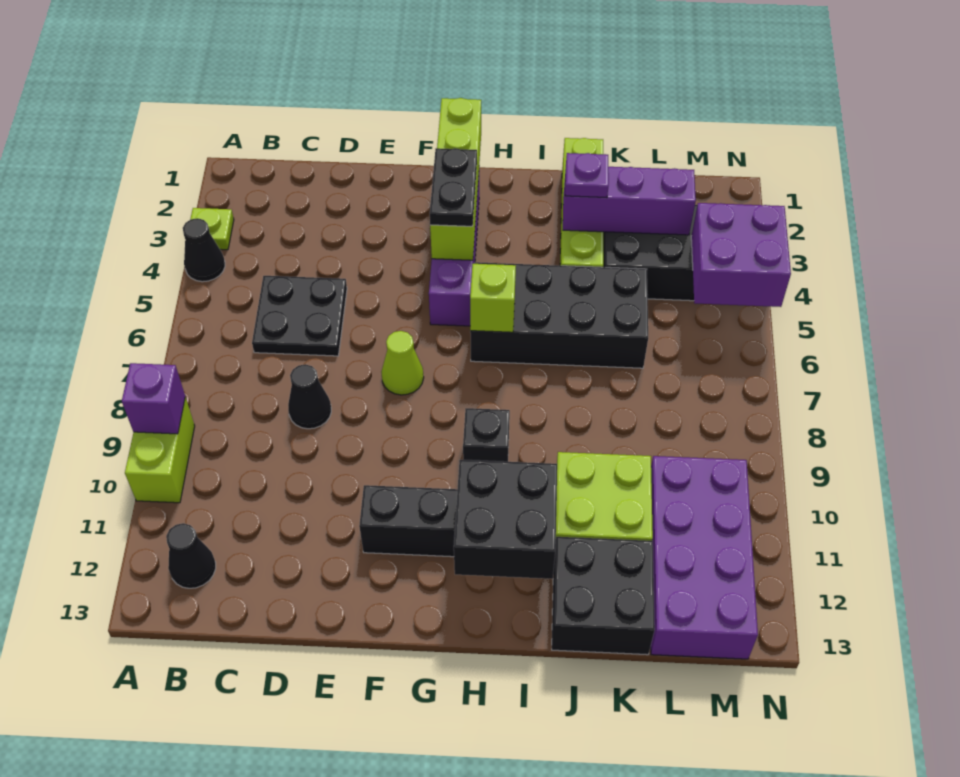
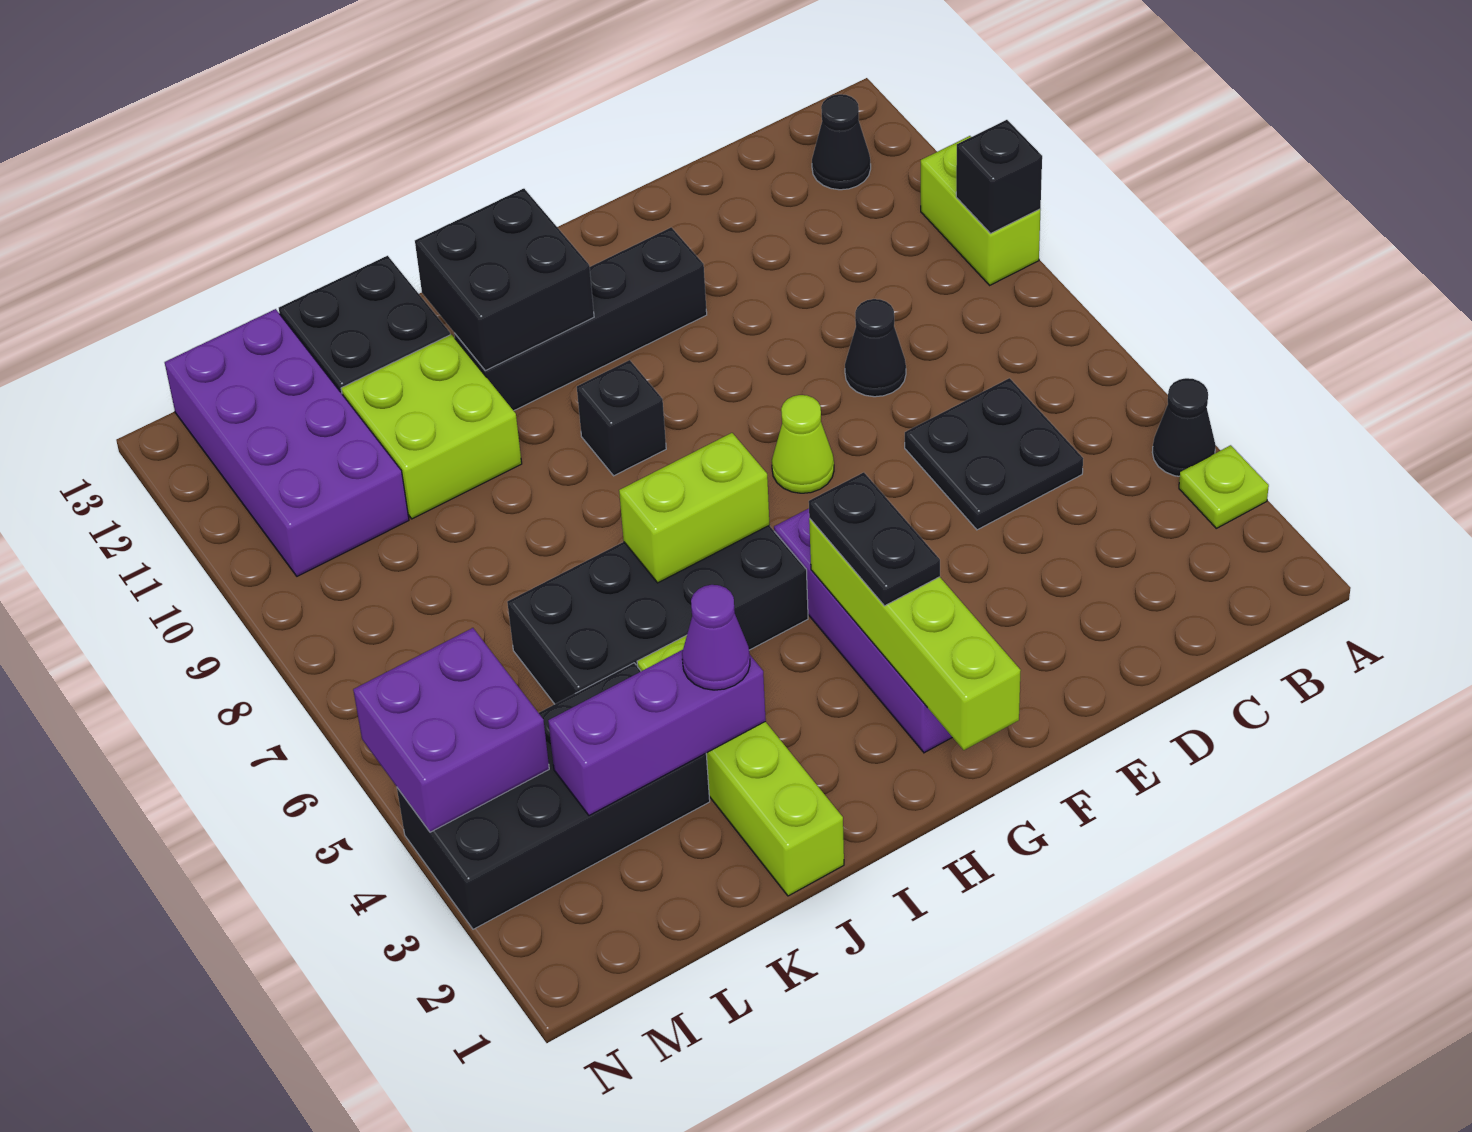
purple brick A9 level 2 -> black brick A9 level 2
lime brick H6 level 2 -> lime brick H6:I6 level 2
purple plate J3 level 3 -> purple cone J3 level 3

